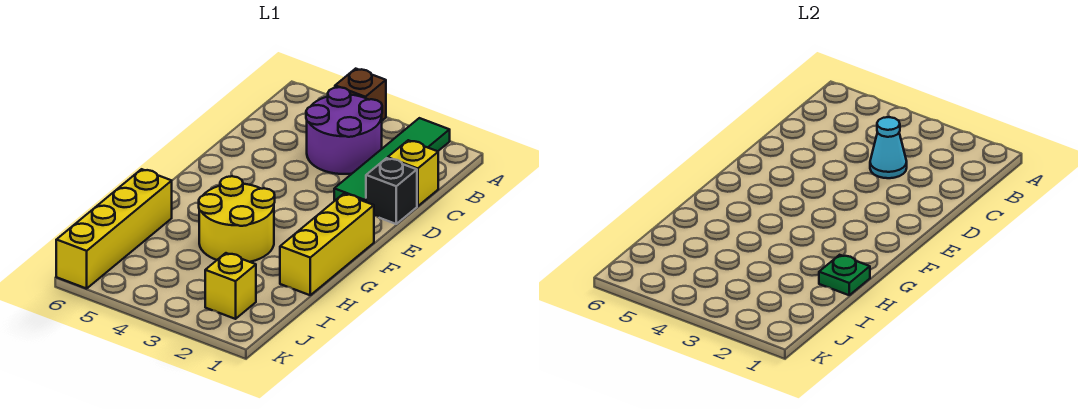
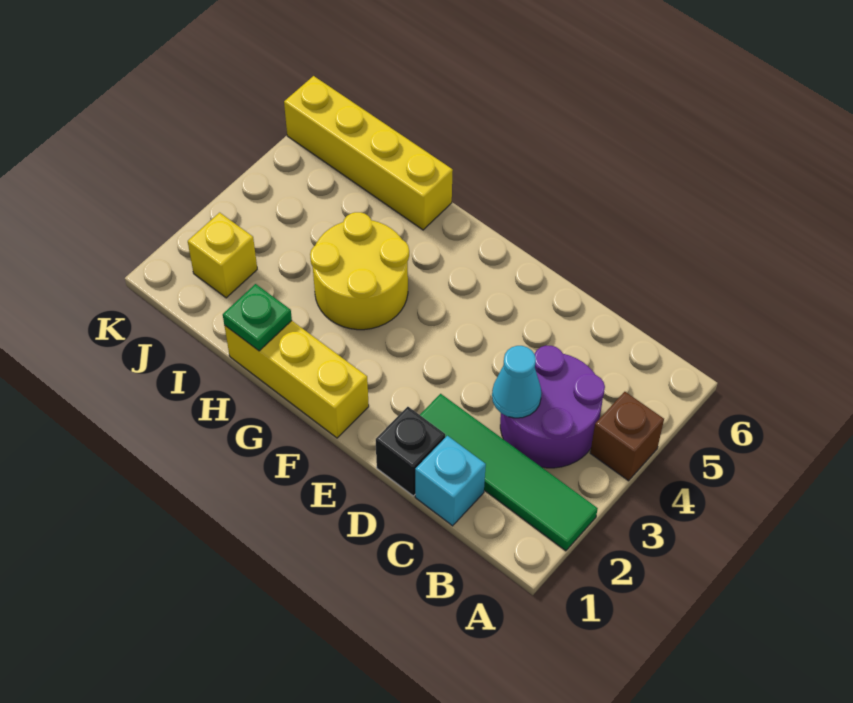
yellow brick C1 level 1 -> cyan brick C1 level 1

